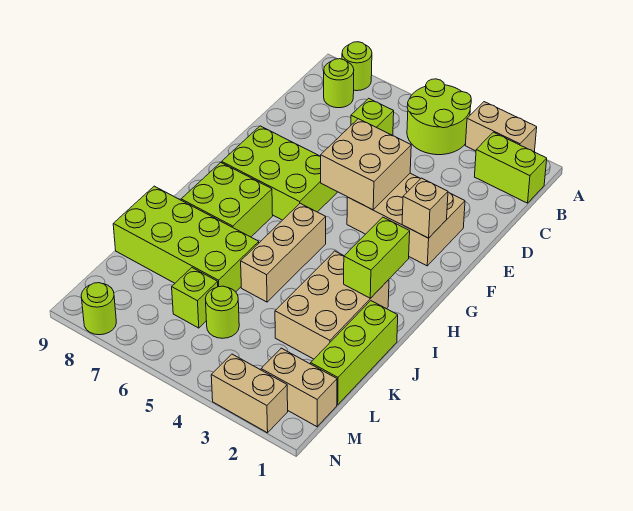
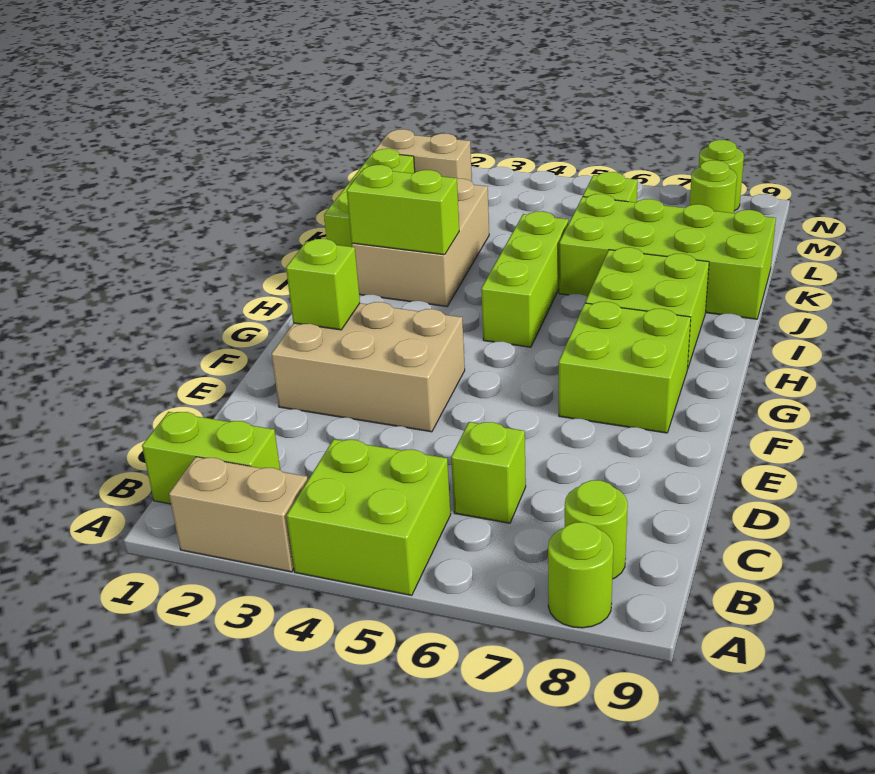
lime round brick A4:B5 level 1 -> lime brick A4:B5 level 1
tan brick E4:F5 level 2 -> none
tan brick F2 level 2 -> lime brick F2 level 2
lime brick F6:G8 level 1 -> lime brick F7:G8 level 1
lime brick H2:I2 level 2 -> lime brick I2:I3 level 2
tan brick H5:J5 level 1 -> lime brick H5:J5 level 1
lime round brick L5 level 1 -> lime round brick M8 level 1
tan brick N2:N3 level 1 -> none

